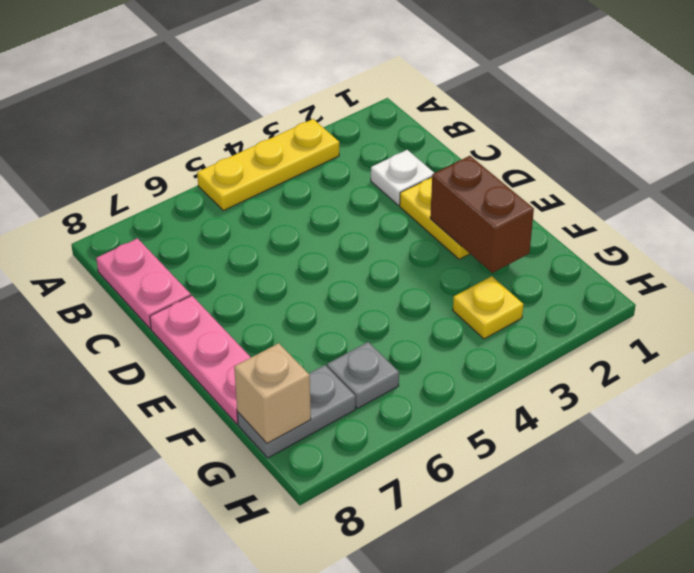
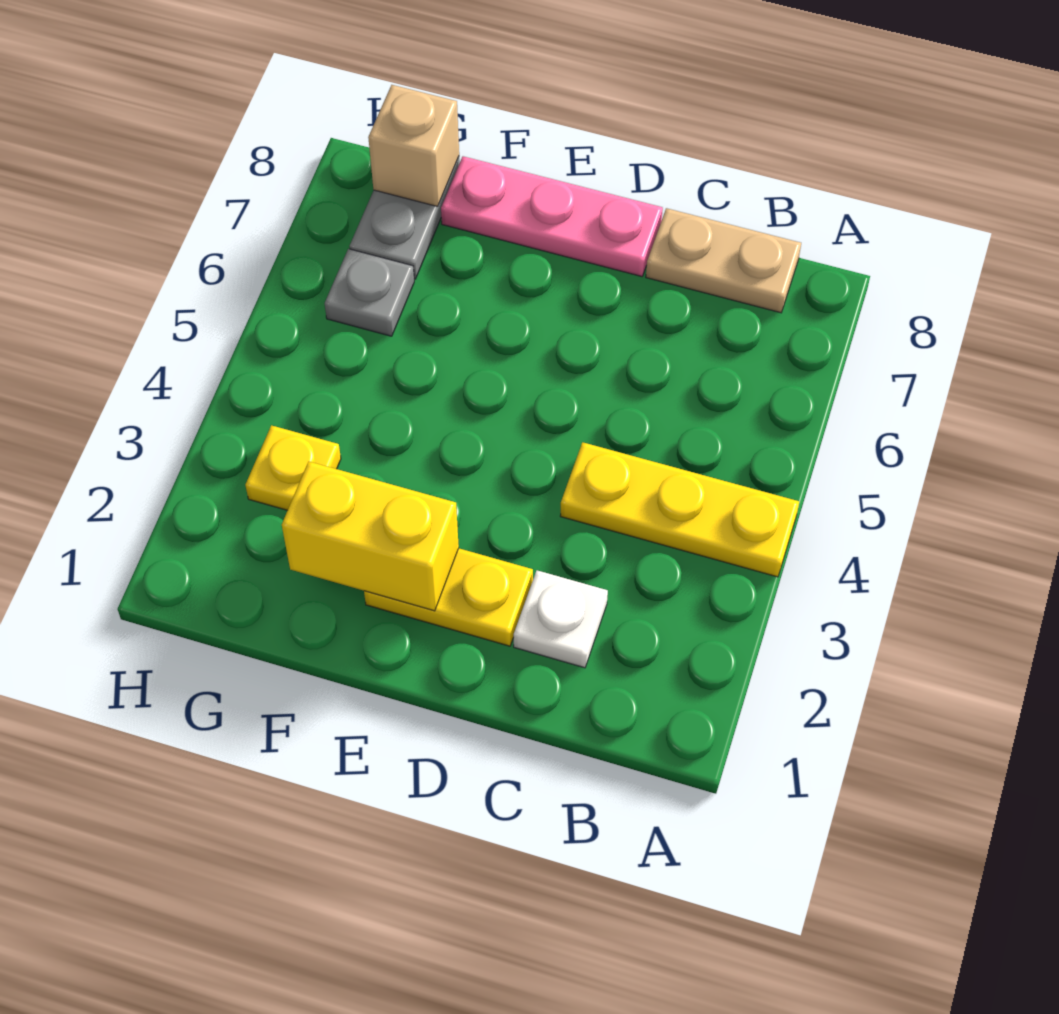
yellow plate A3:A5 level 1 -> yellow plate A4:C4 level 1
pink plate B8:C8 level 1 -> tan plate B8:C8 level 1
brown brick E2:F2 level 2 -> yellow brick E2:F2 level 2

